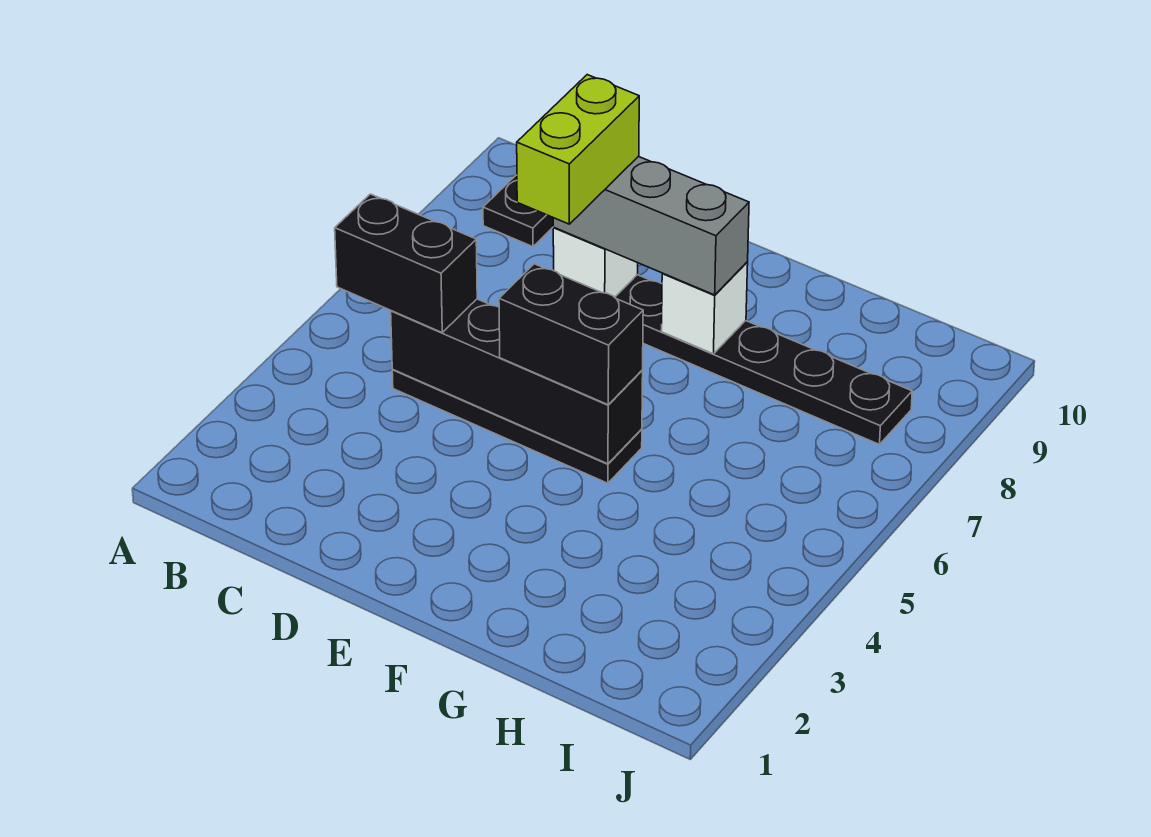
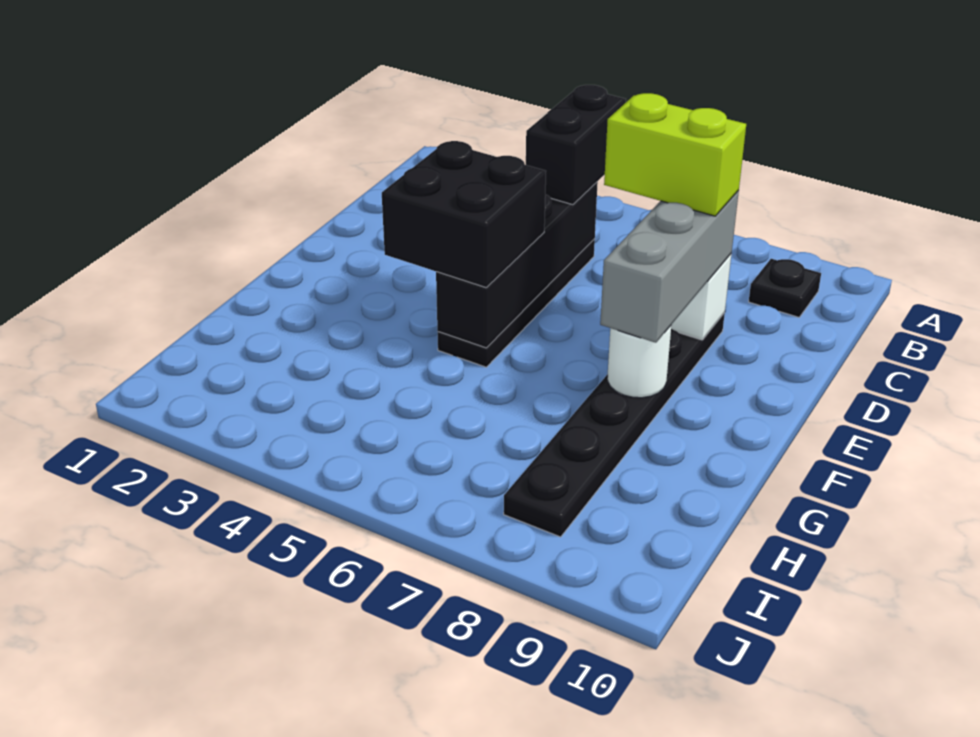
black brick E5:F5 level 3 -> black brick E4:F5 level 3
white brick F8 level 2 -> white round brick F8 level 2

